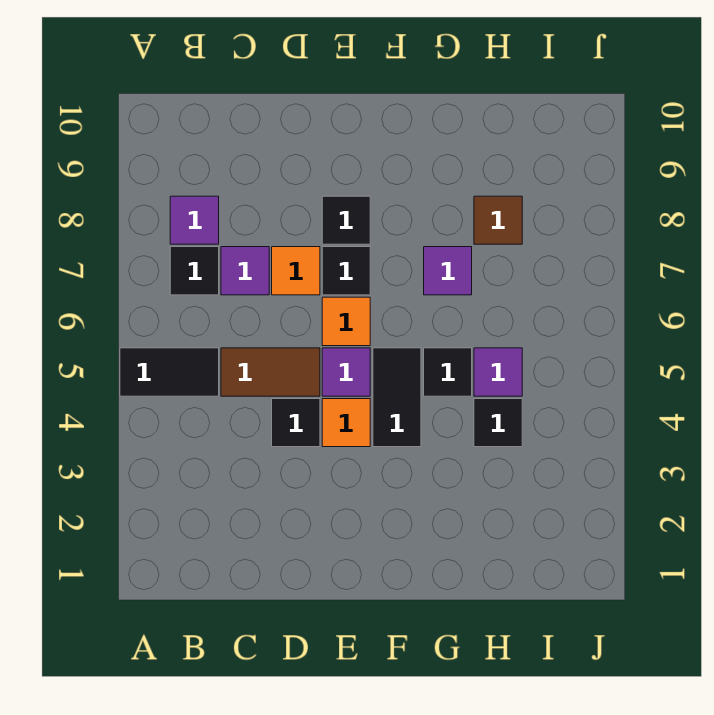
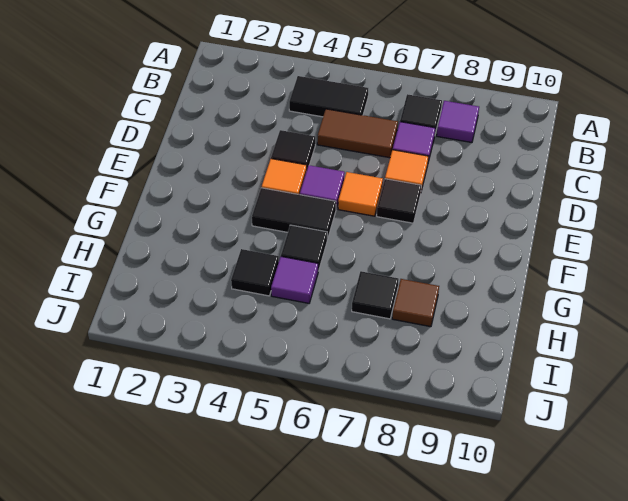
black tile A5:B5 level 1 -> black tile B4:B5 level 1
brown tile C5:D5 level 1 -> brown tile C5:C6 level 1
black tile E8 level 1 -> black tile H7 level 1
purple tile G7 level 1 -> none

